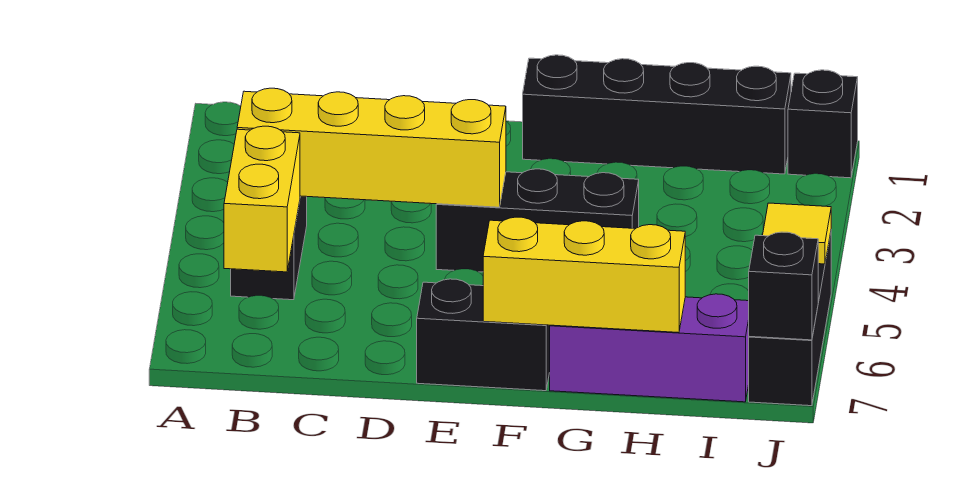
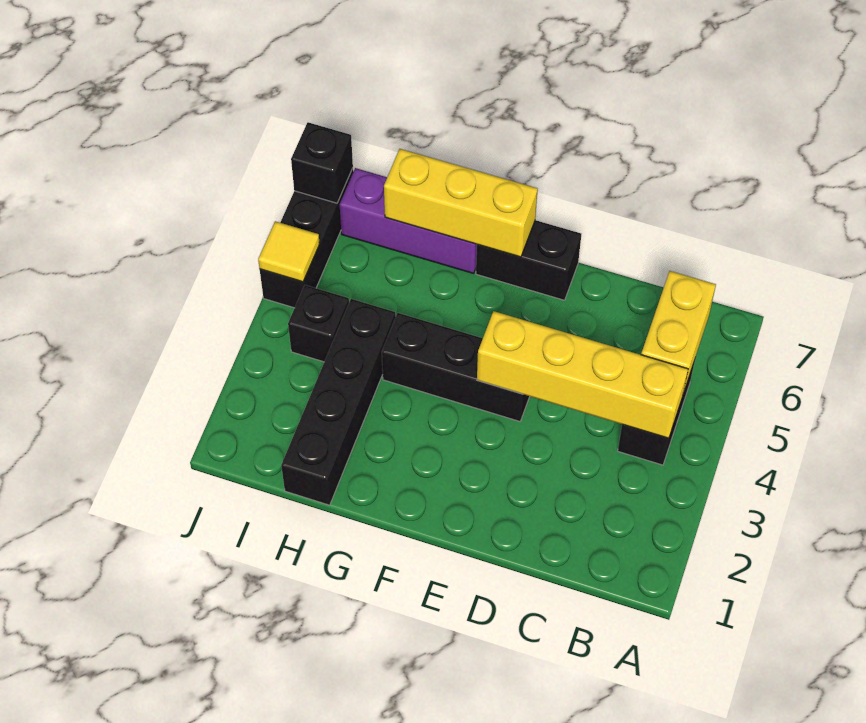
black brick F1:I1 level 1 -> black brick H1:H4 level 1
black brick J1 level 1 -> black brick I4 level 1

